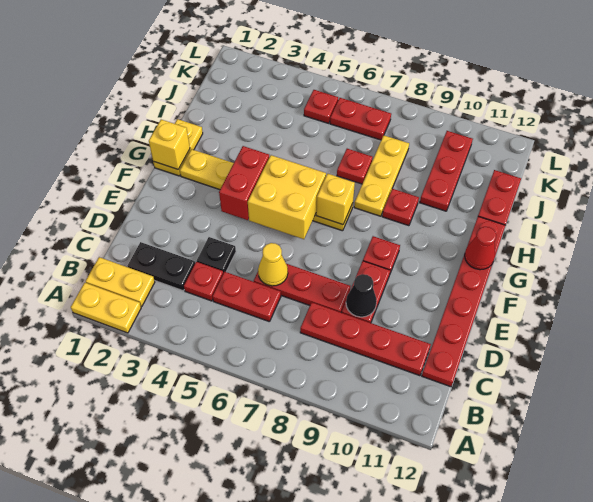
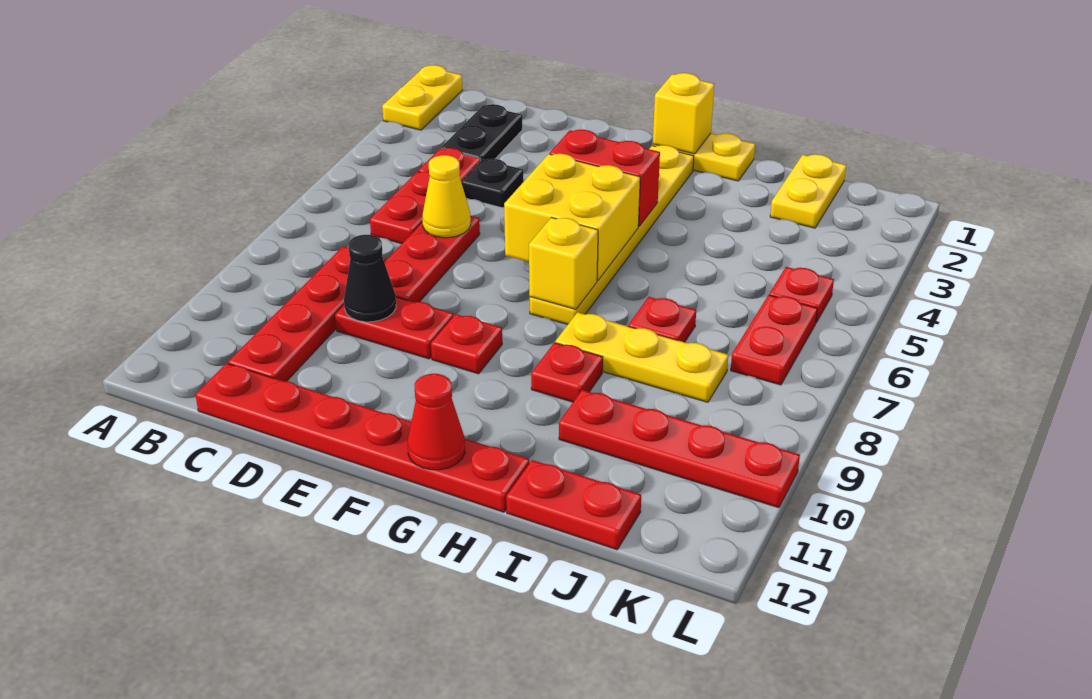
yellow plate B1:B2 level 1 -> yellow plate J1:J2 level 1
red plate I10:K10 level 1 -> red plate I10:L10 level 1

